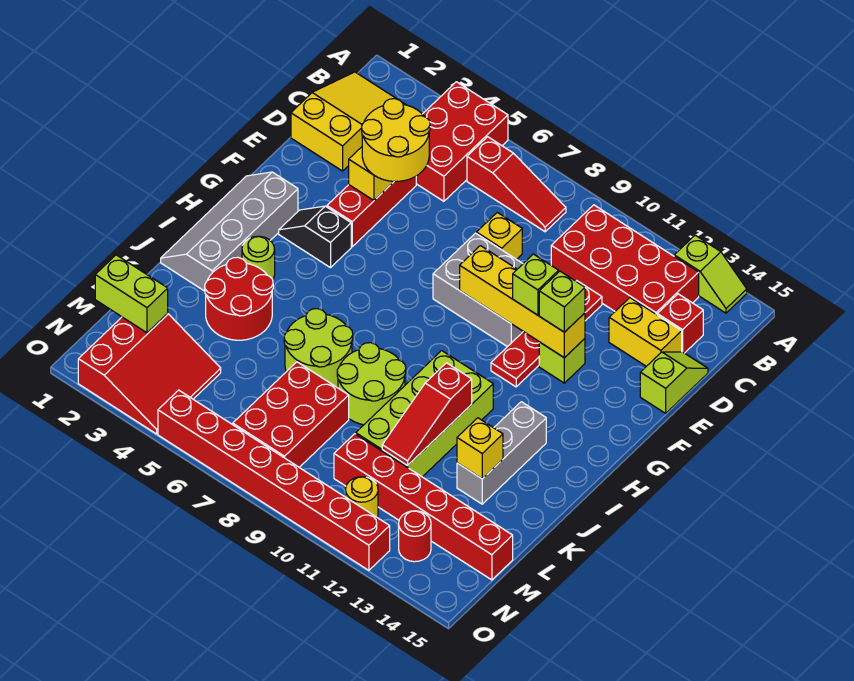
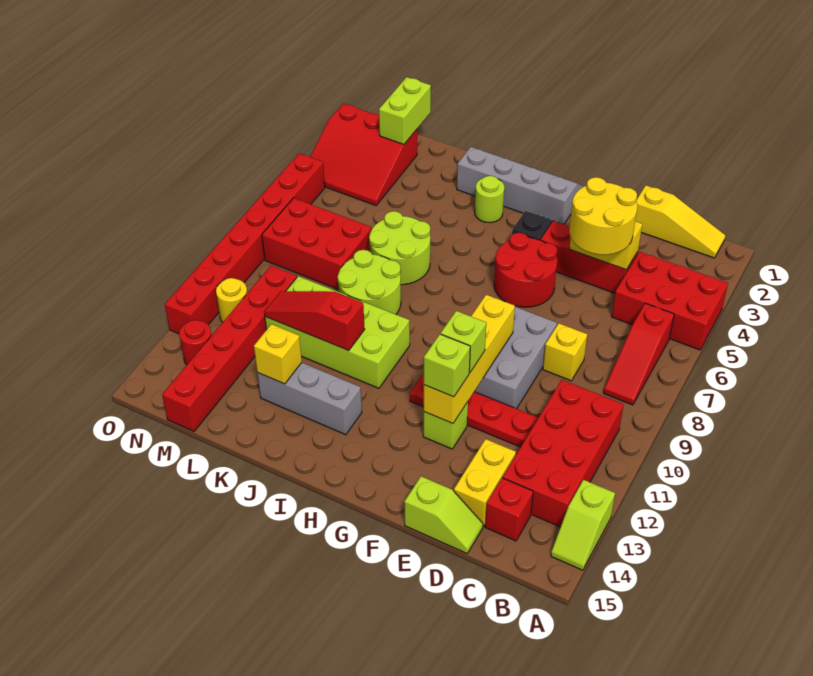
yellow slope B1:D2 level 1 top D -> yellow slope B1:D1 level 1 top D
red round brick J3:K4 level 1 -> red round brick F5:G6 level 1

